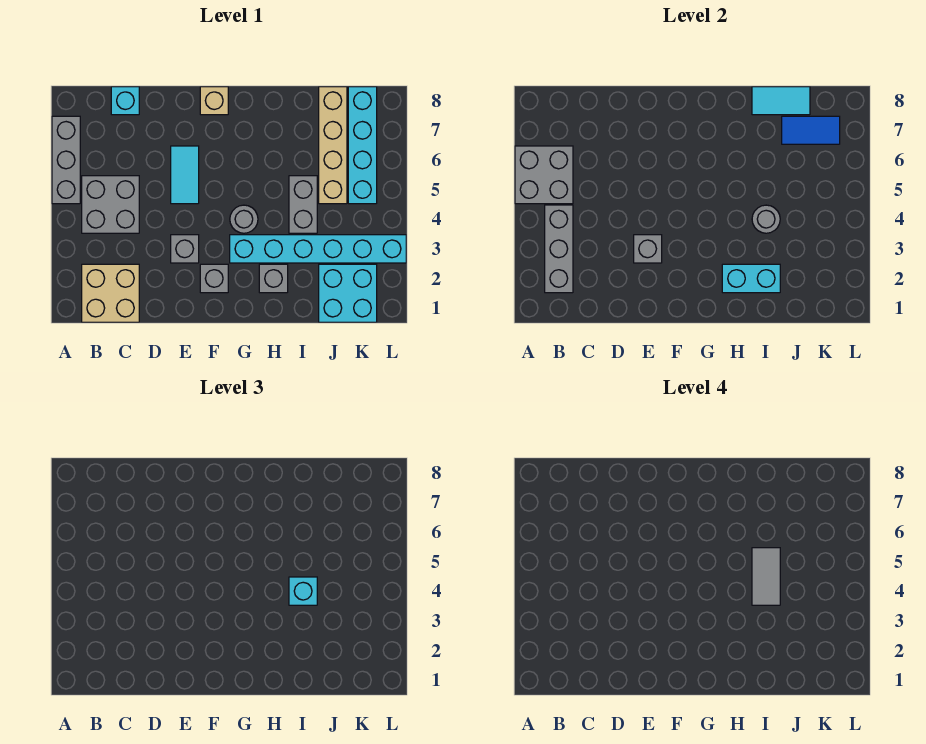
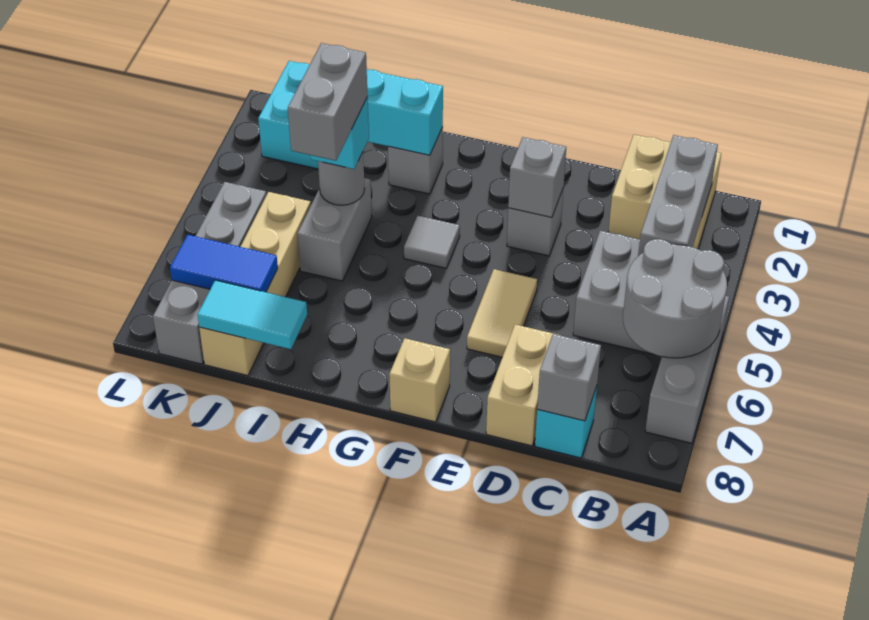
grey brick A5:B6 level 2 -> grey round brick A5:B6 level 2
none -> tan brick D7:D8 level 1
cyan tile E5:E6 level 1 -> tan tile E5:E6 level 1
grey brick F2 level 1 -> grey brick C8 level 2
cyan brick G3:L3 level 1 -> none
grey round brick G4 level 1 -> grey tile G4 level 1
grey tile I4:I5 level 4 -> grey brick I4:I5 level 4
cyan brick K5:K8 level 1 -> grey brick K5:K8 level 1

